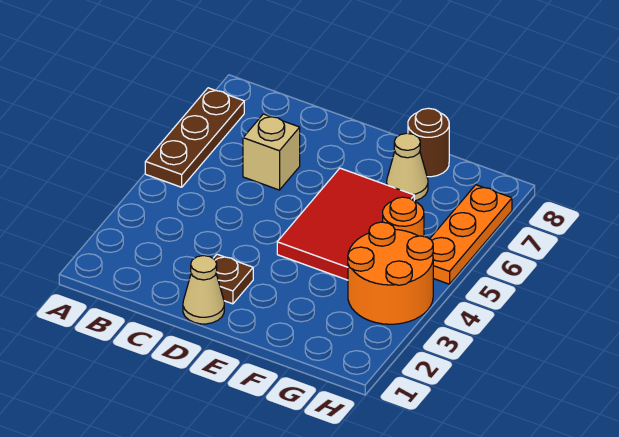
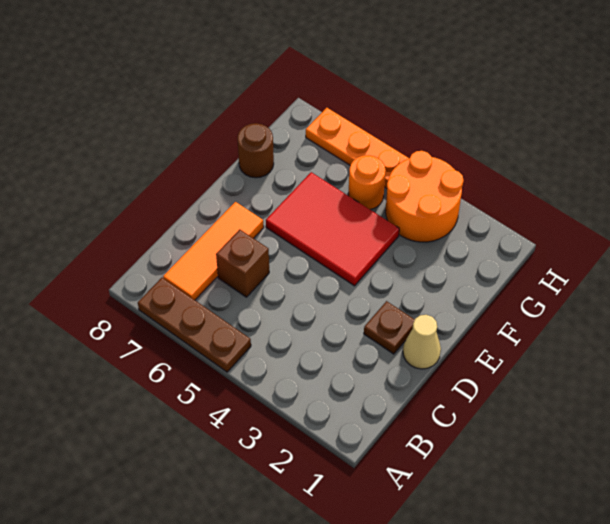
none -> orange tile B7:D7 level 1
tan brick C6 level 1 -> brown brick C6 level 1
tan cone F7 level 1 -> none

